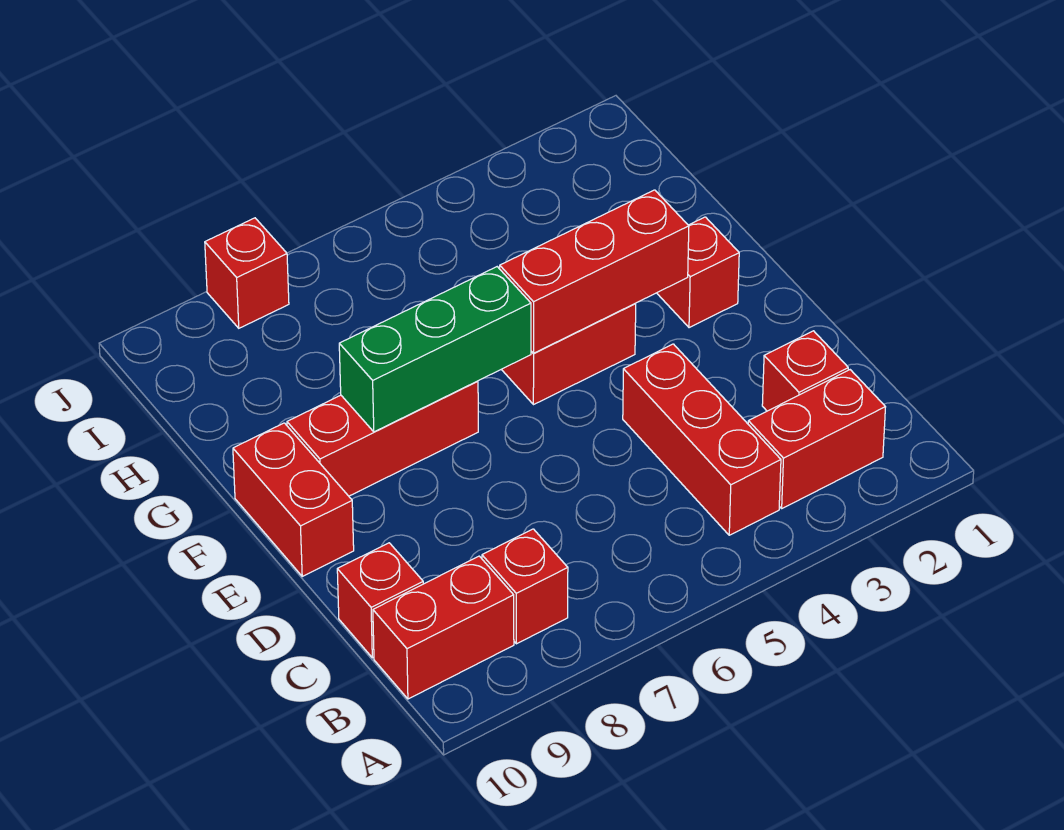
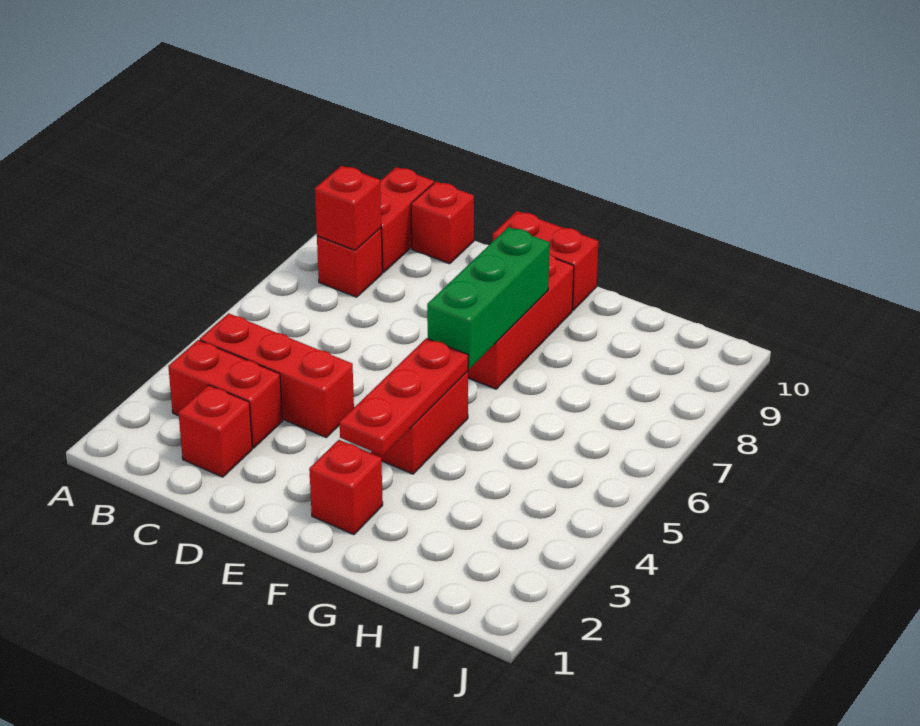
red brick B2:B3 level 1 -> red brick B3:C3 level 1
red brick F3:F5 level 2 -> red plate F3:F5 level 2
red brick J8 level 1 -> red brick B8 level 2

